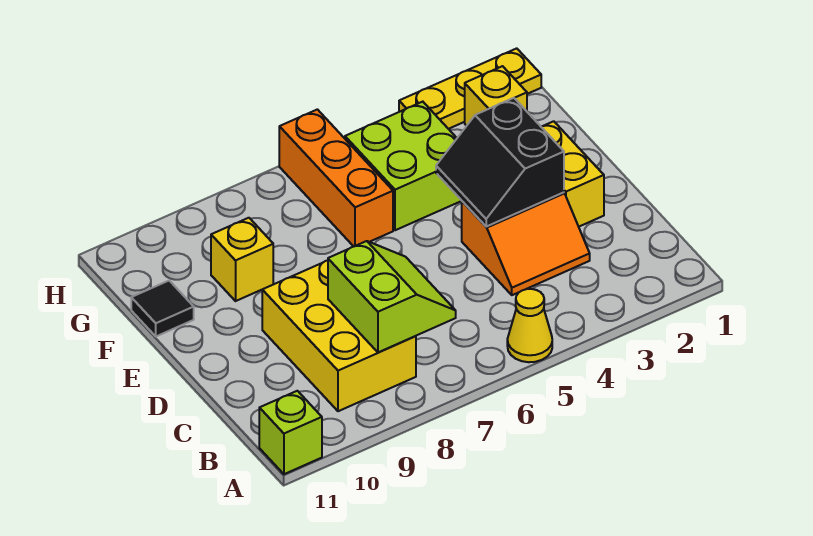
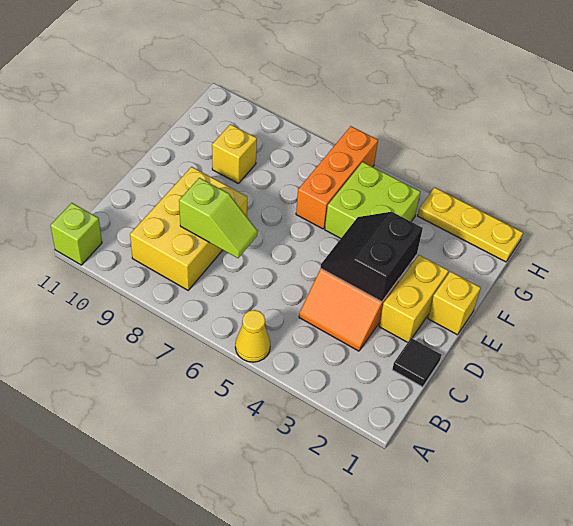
lime slope B7:C8 level 2 top 8 -> lime slope C7:C8 level 2 top 8
black tile F11 level 1 -> black tile C1 level 1
yellow brick G2 level 1 -> yellow brick E1 level 1

